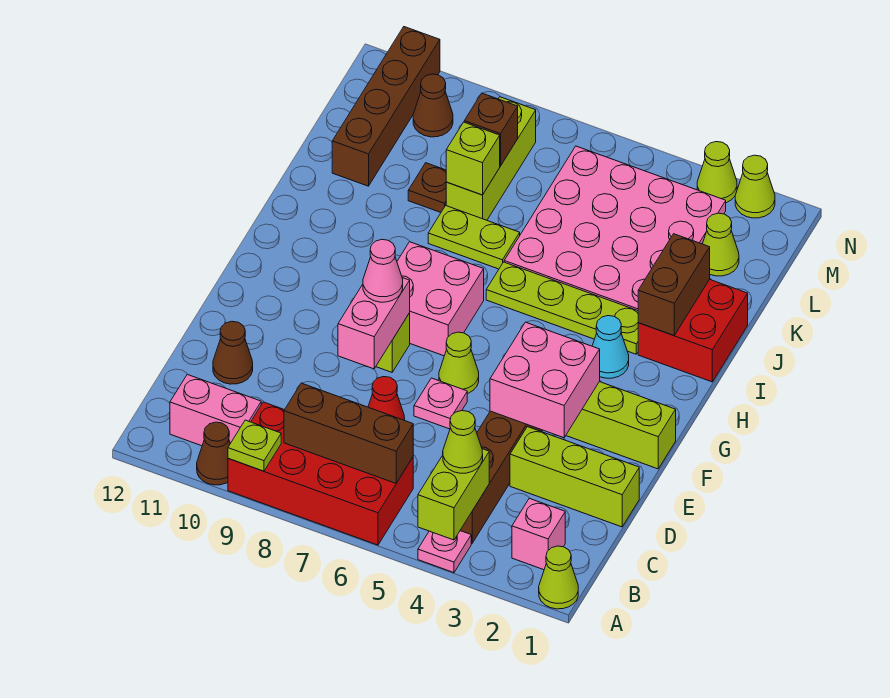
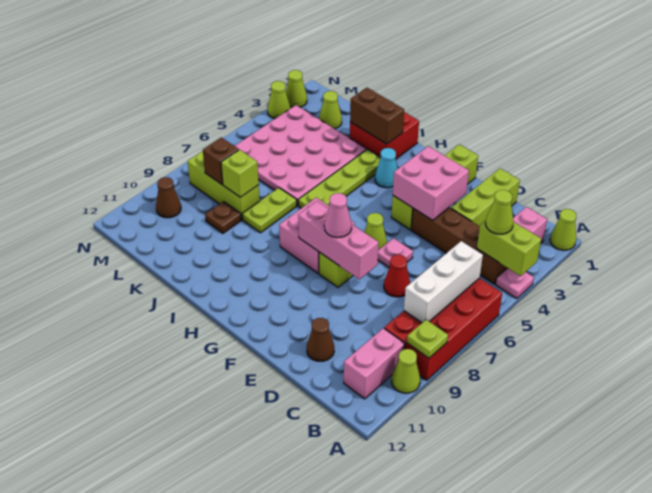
brown cone A10 level 1 -> lime cone A10 level 1
brown brick B6:B8 level 2 -> white brick B6:B8 level 2
pink brick E8:F8 level 2 -> pink brick E8:G8 level 2
brown brick K11:N11 level 1 -> none

